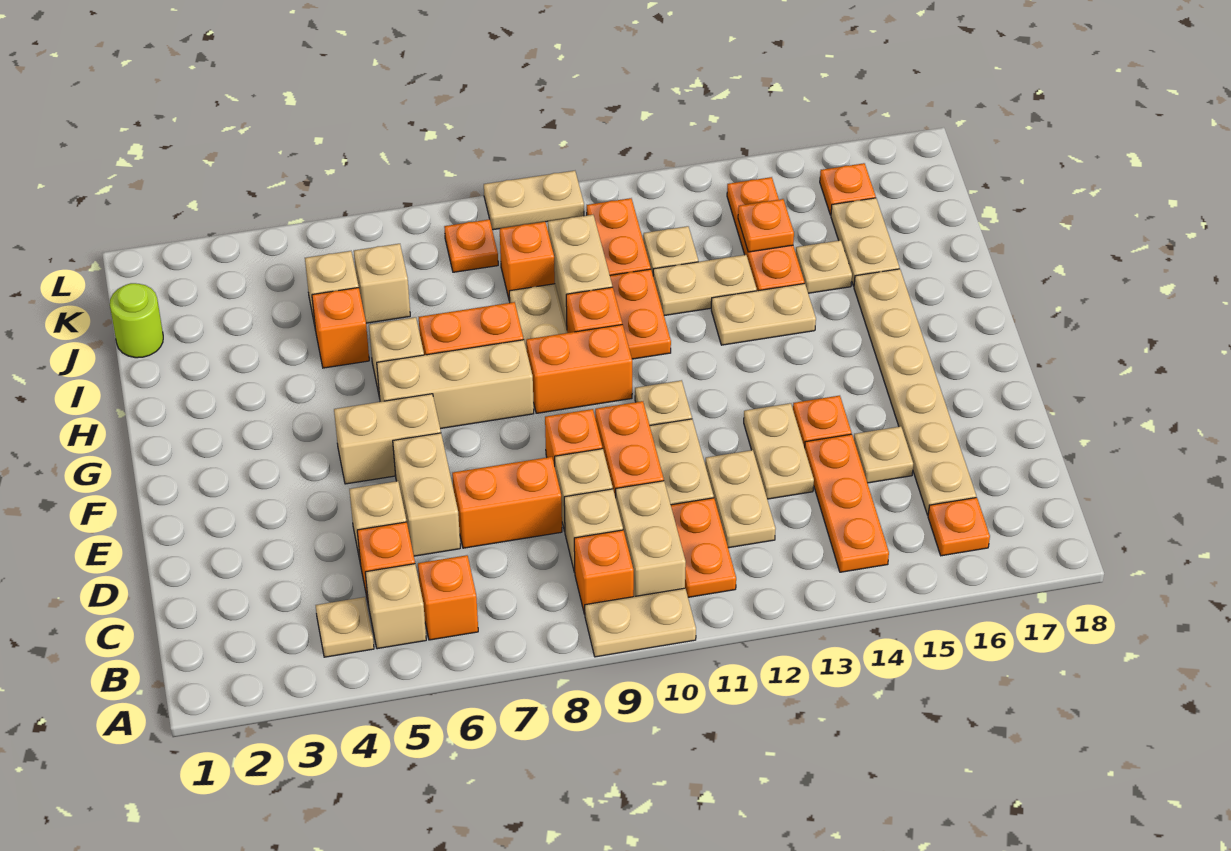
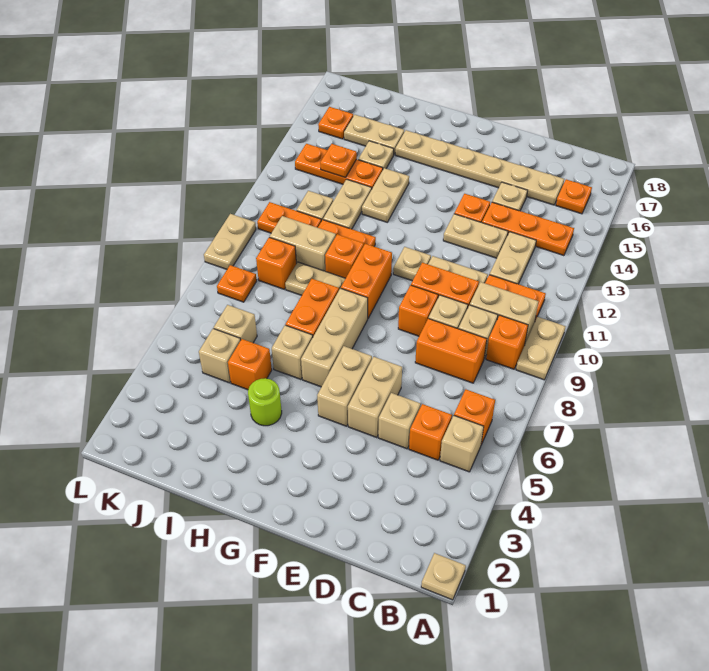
tan plate B4 level 1 -> tan plate A1 level 1
tan plate C12:D12 level 1 -> tan plate C12:C13 level 1
tan brick D6:E6 level 1 -> tan brick E5:E6 level 1
orange brick D7:D8 level 1 -> orange brick C8:D8 level 1
lime round brick J1 level 1 -> lime round brick H4 level 1

